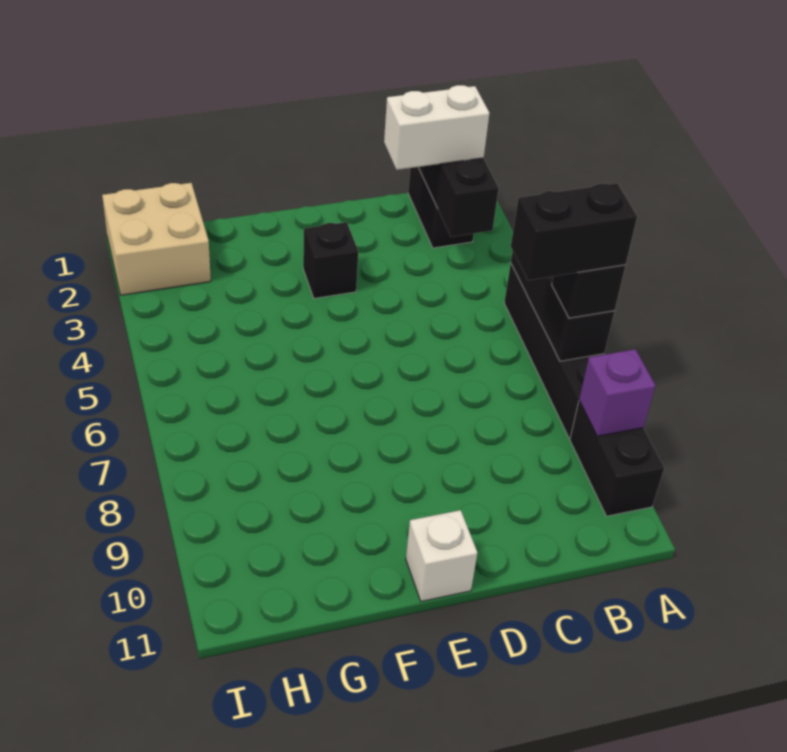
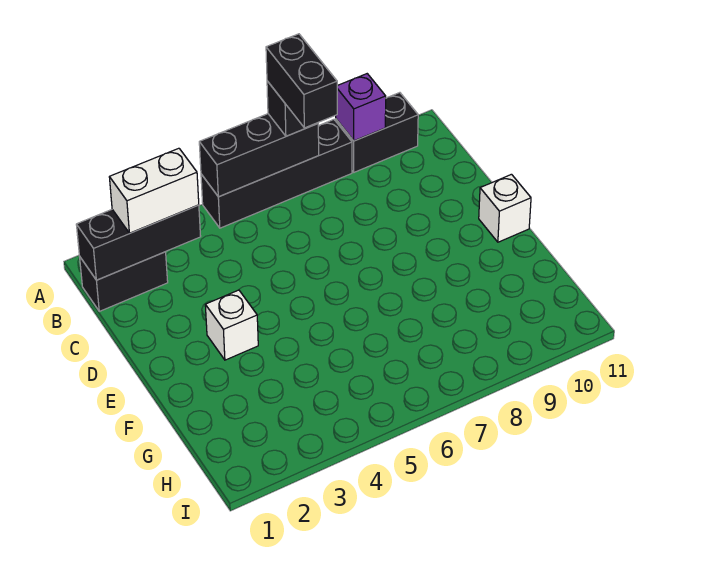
white brick B2:C2 level 3 -> white brick B2:B3 level 3
black brick E3 level 1 -> white brick E3 level 1
tan brick H1:I2 level 1 -> none

